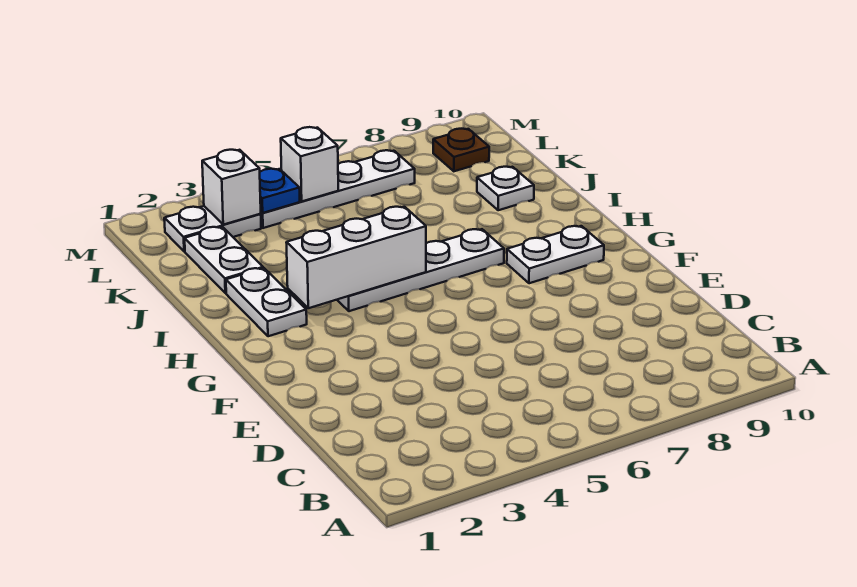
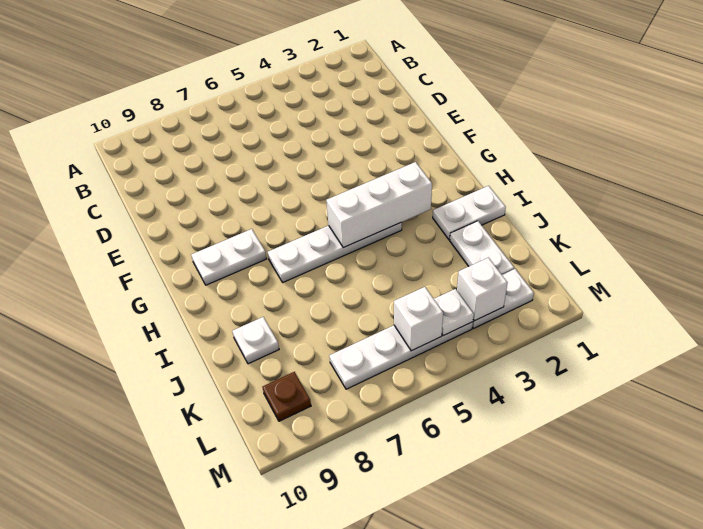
white plate H2:I2 level 1 -> white plate I1:I2 level 1
blue plate L4 level 2 -> white plate L4 level 2

